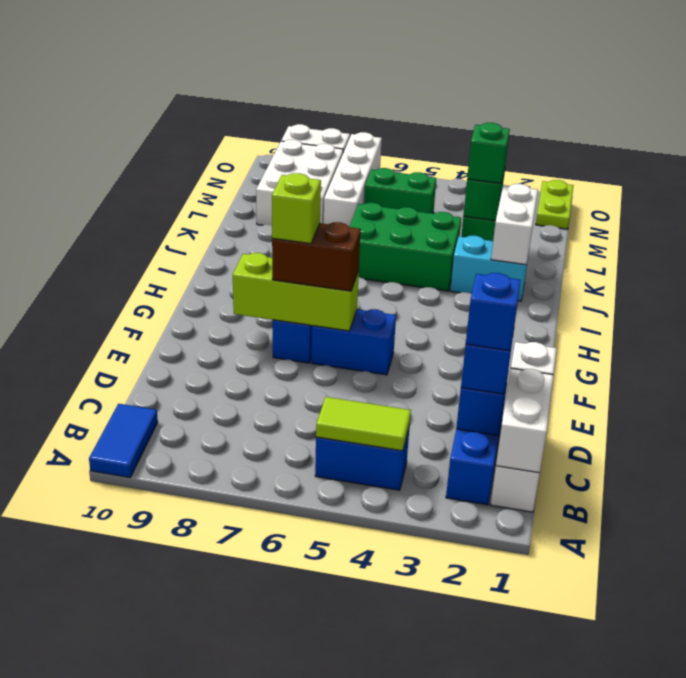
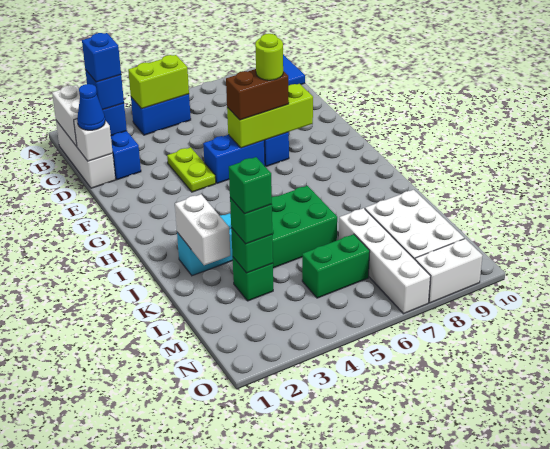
lime tile B4:B5 level 2 -> lime brick B4:B5 level 2
none -> blue cone D1 level 3
lime brick F7 level 4 -> lime round brick F7 level 4
none -> green brick L3 level 4
lime plate N1:O1 level 1 -> lime plate E4:F4 level 1

